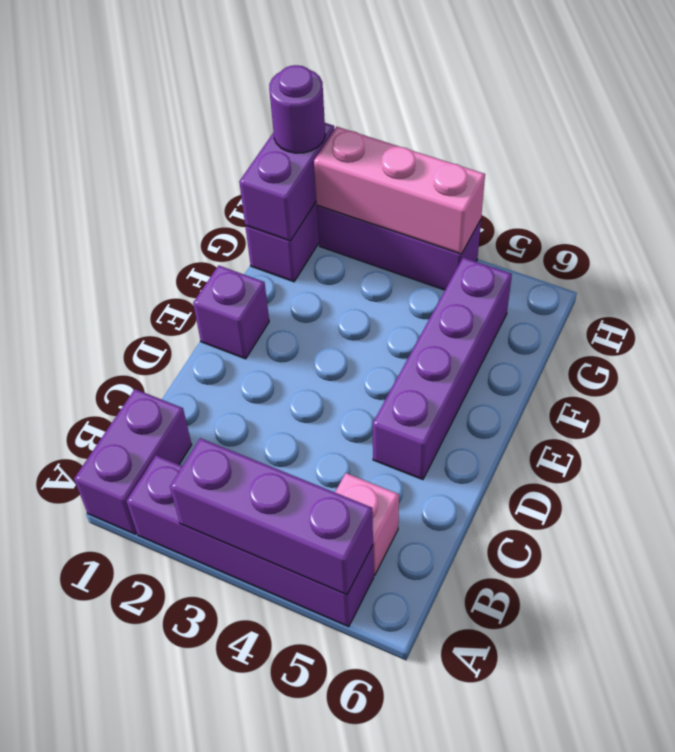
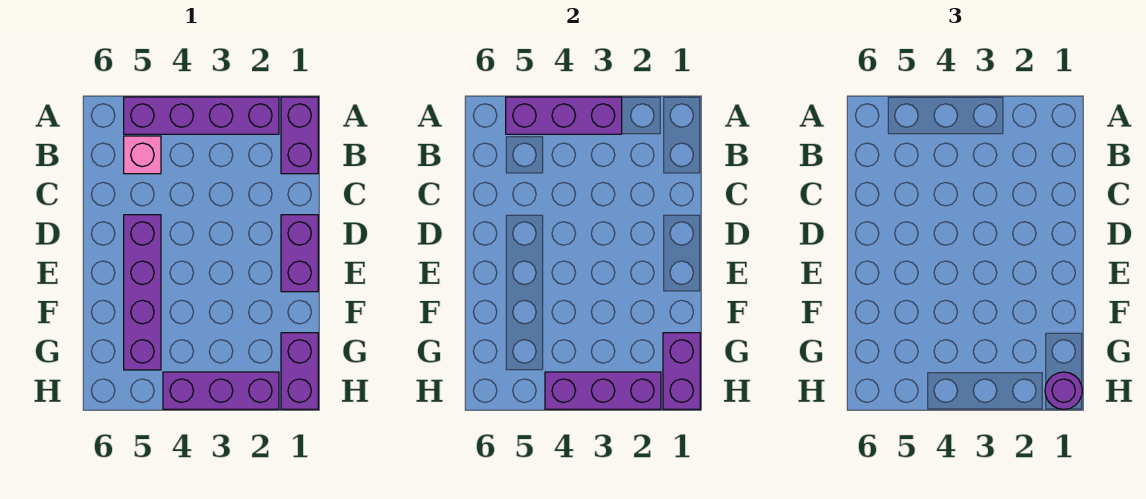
purple brick E1 level 1 -> purple brick D1:E1 level 1
pink brick H2:H4 level 2 -> purple brick H2:H4 level 2

